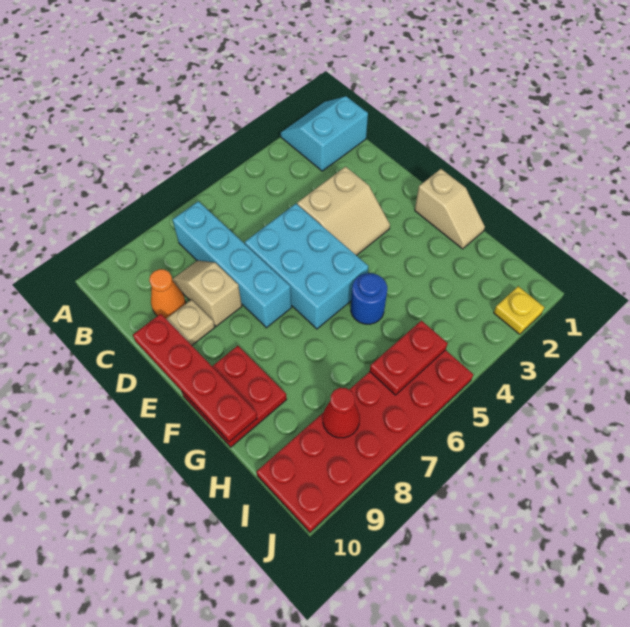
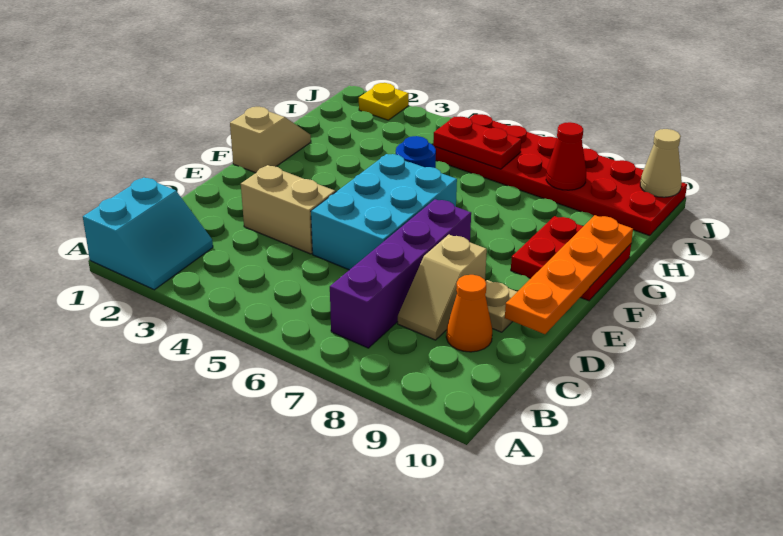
cyan slope A1:B2 level 1 top B -> cyan slope A1:B2 level 1 top 1
cyan brick B7:E7 level 1 -> purple brick B7:E7 level 1
red plate D10:G10 level 2 -> orange plate D10:G10 level 2
none -> tan cone J10 level 2

